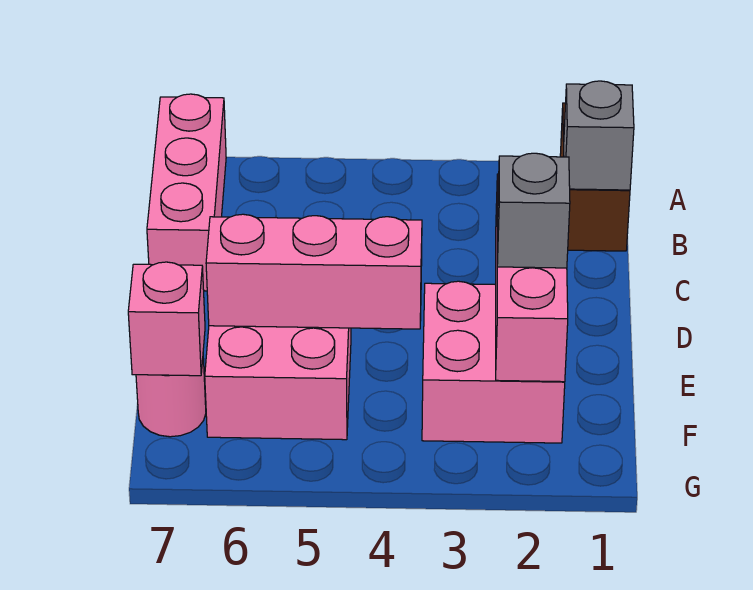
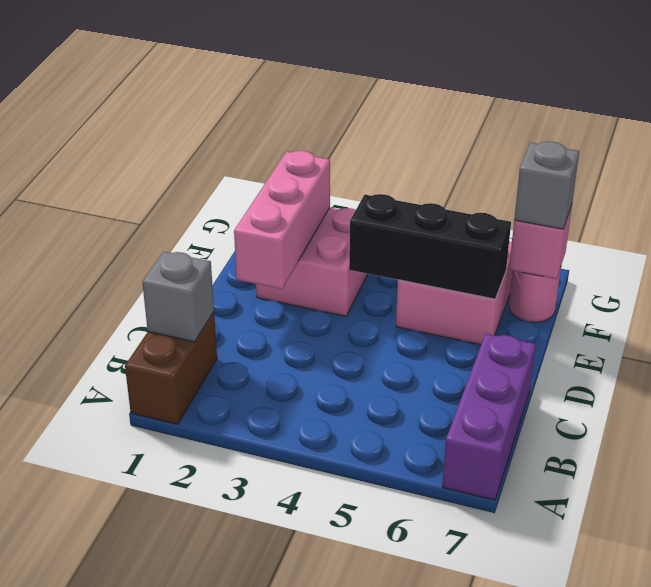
pink brick A7:C7 level 1 -> purple brick A7:C7 level 1
grey brick E2 level 3 -> grey brick F7 level 3
pink brick E4:E6 level 2 -> black brick E4:E6 level 2

